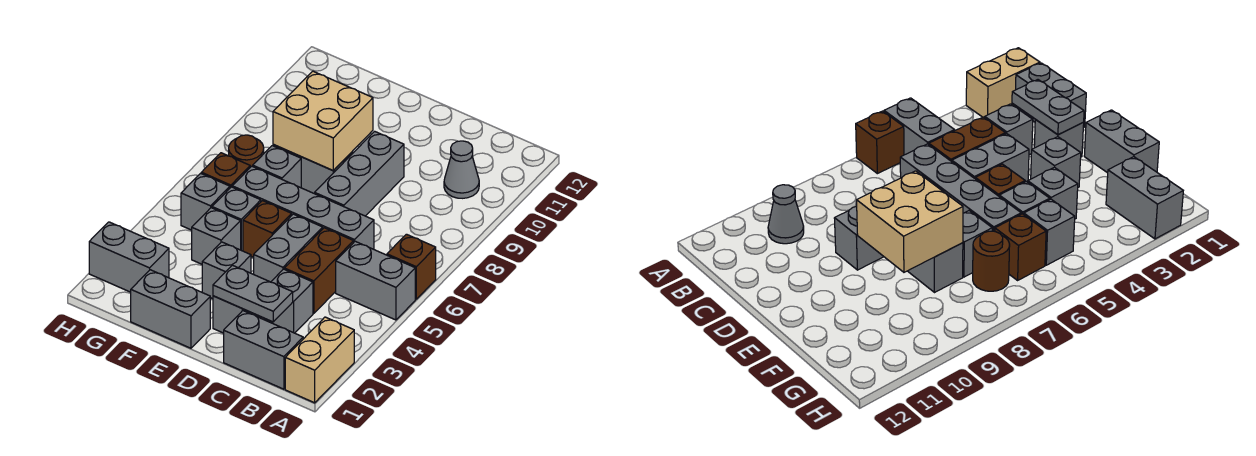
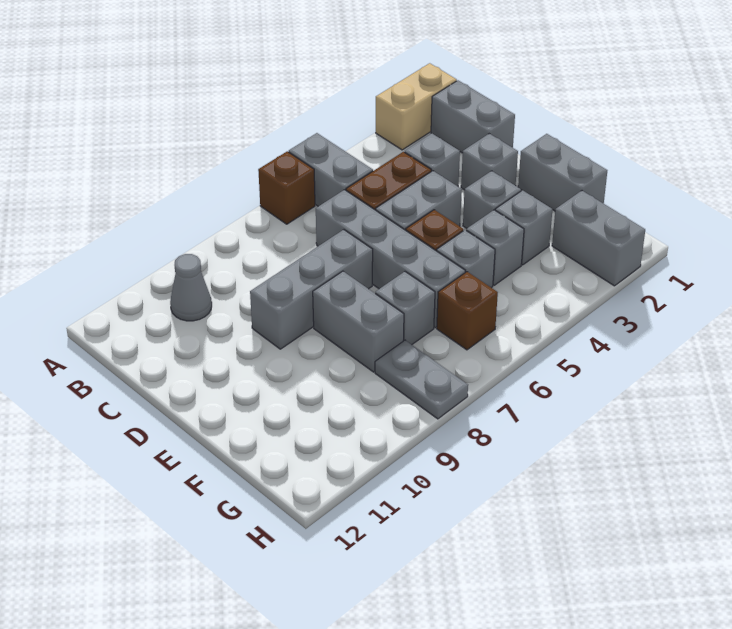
grey plate C2:D2 level 2 -> grey plate G8:H8 level 1
tan brick E8:F9 level 2 -> none
grey brick G5 level 1 -> grey brick F3 level 1
brown round brick G7 level 1 -> none

